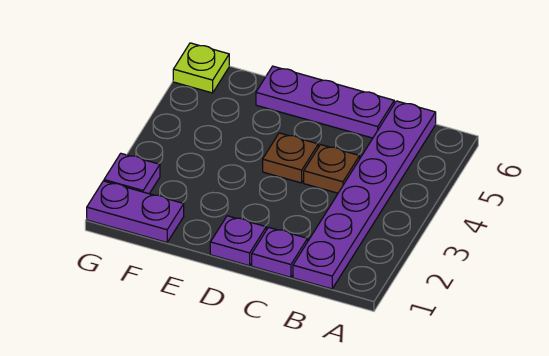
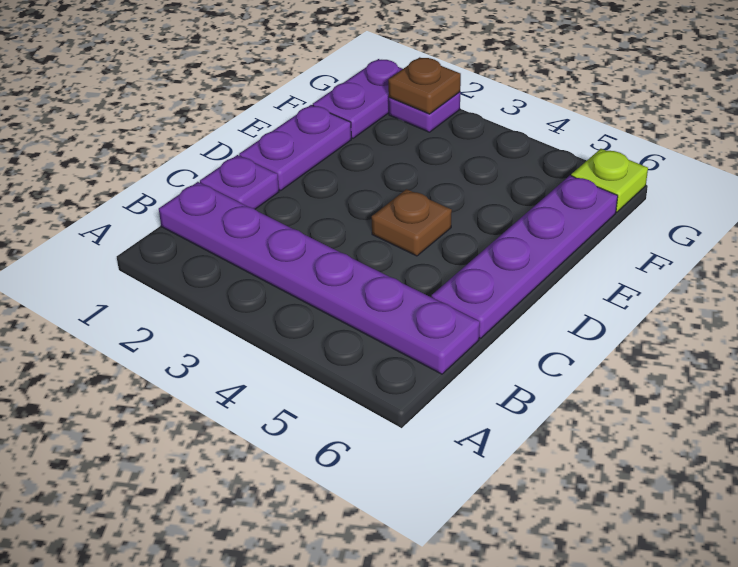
brown plate C4 level 1 -> brown plate G2 level 2
purple plate C6:E6 level 1 -> purple plate C6:F6 level 1
purple plate D1 level 1 -> purple plate D1:E1 level 1

